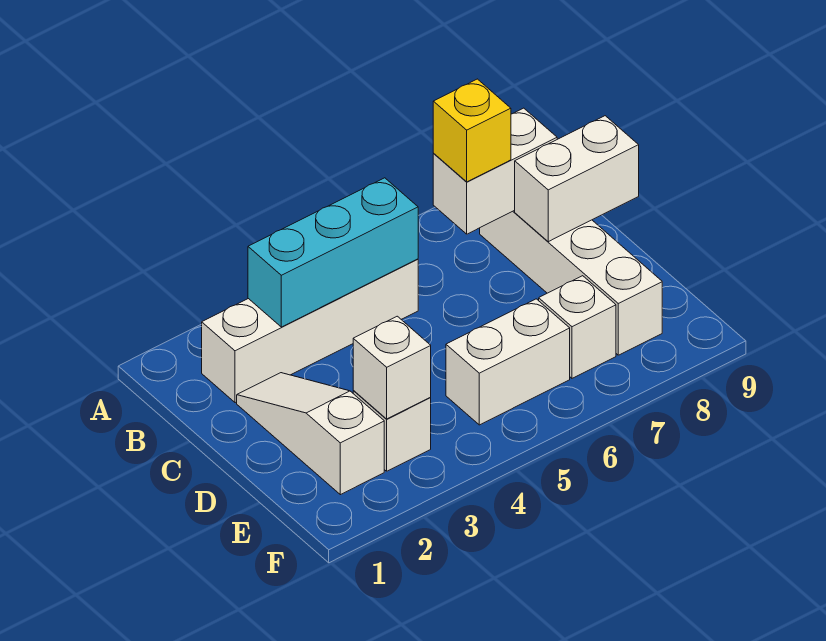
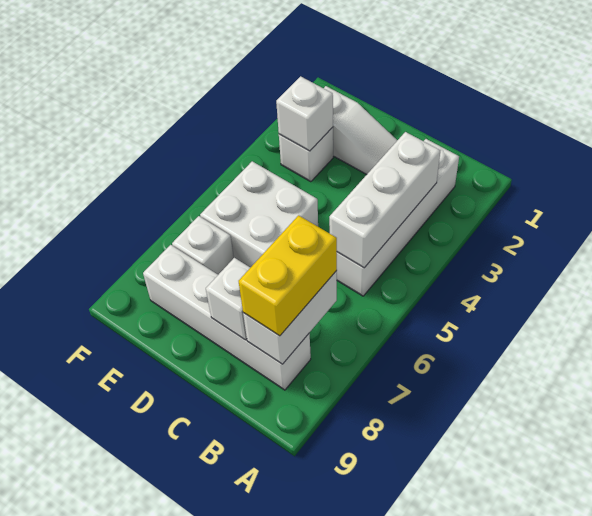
cyan brick B3:B5 level 2 -> white brick B3:B5 level 2
yellow brick B7 level 3 -> yellow brick B7:B8 level 3
white brick C8:C9 level 2 -> white brick C8 level 2
white brick E5:E6 level 1 -> white brick D5:E6 level 1

